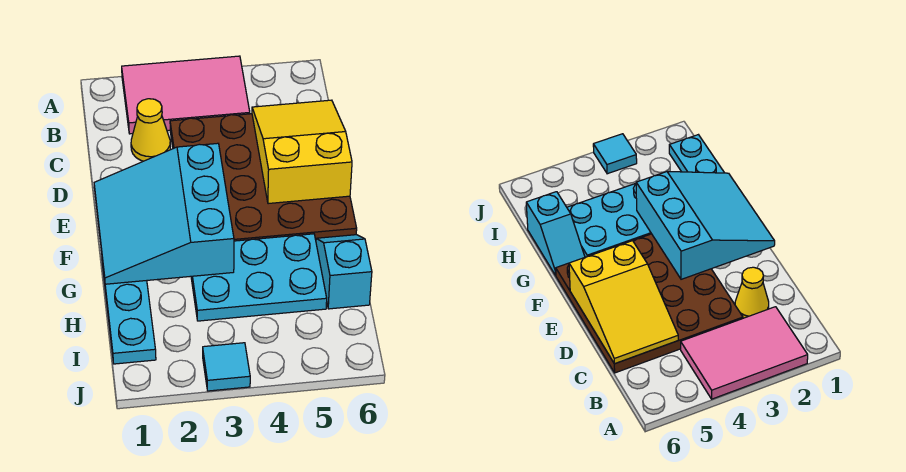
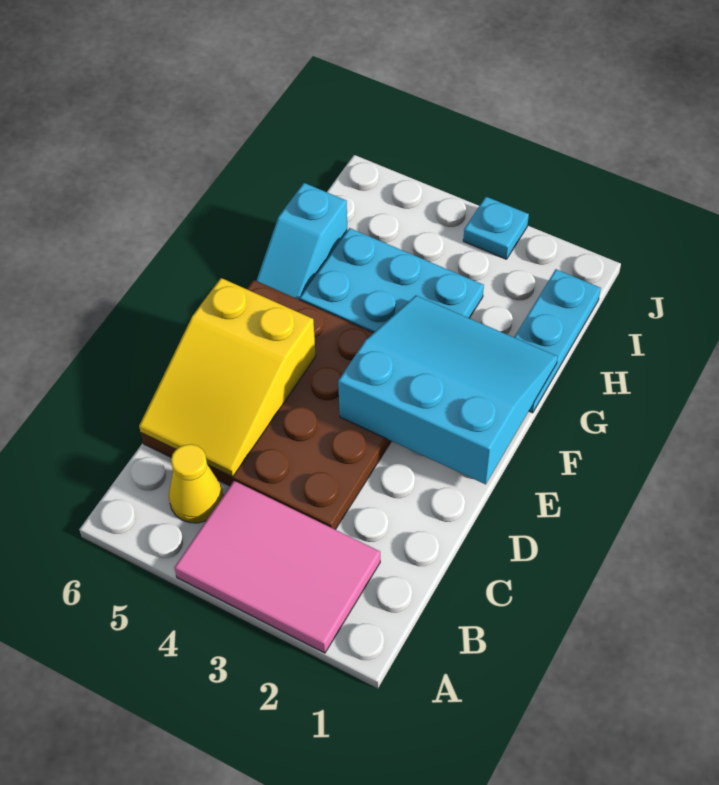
yellow cone C2 level 1 -> yellow cone B5 level 1
cyan slope E1:G3 level 2 top 3 -> cyan slope E1:G3 level 2 top E
cyan tile J3 level 1 -> cyan plate J3 level 1

